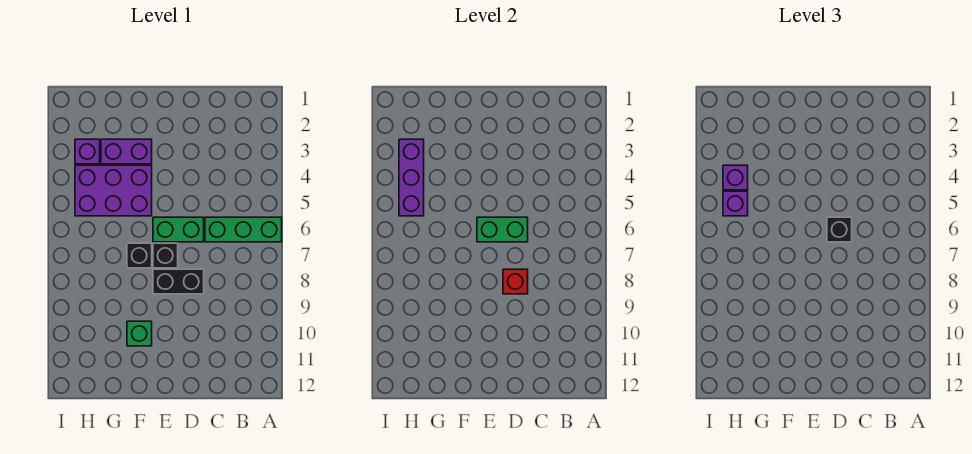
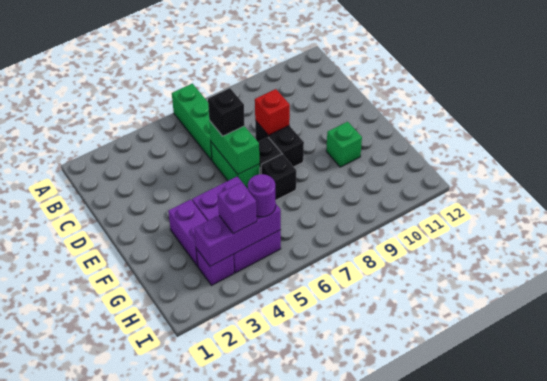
purple brick H5 level 3 -> purple round brick H5 level 3

